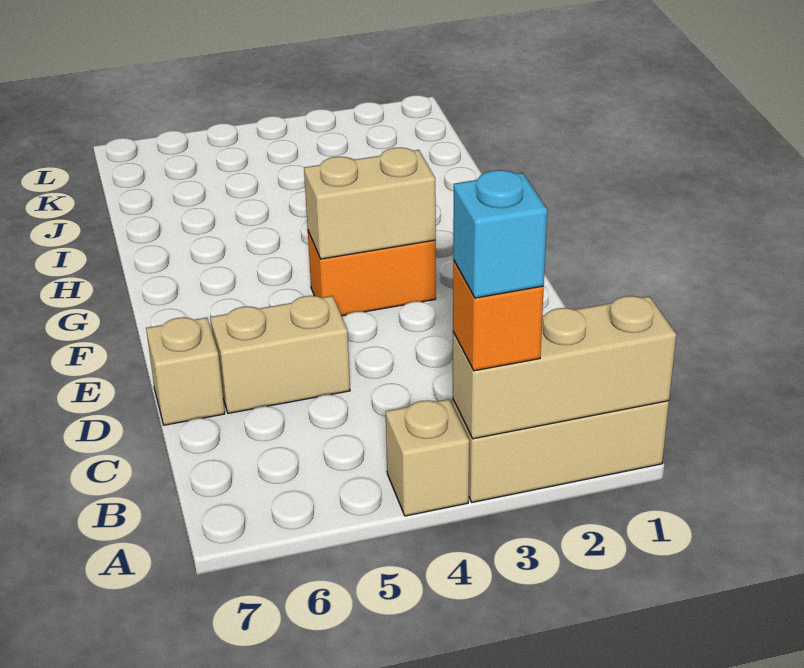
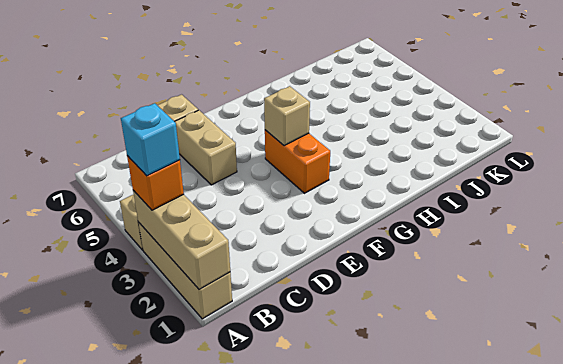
tan brick F3:F4 level 2 -> tan brick F4 level 2

